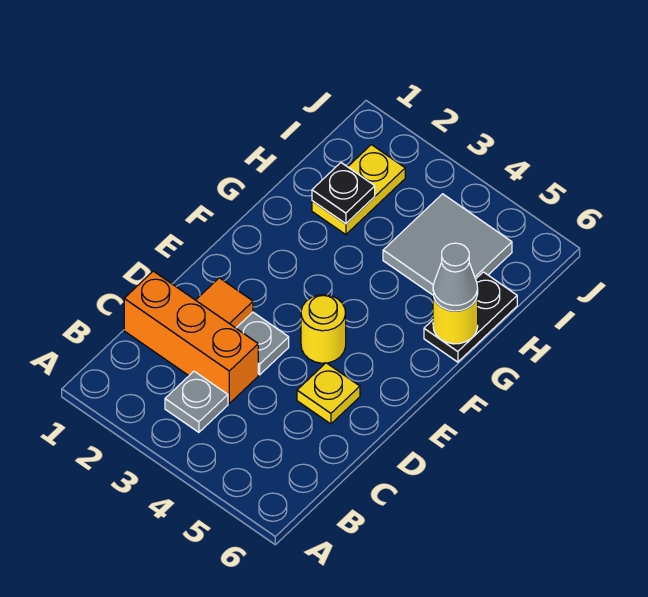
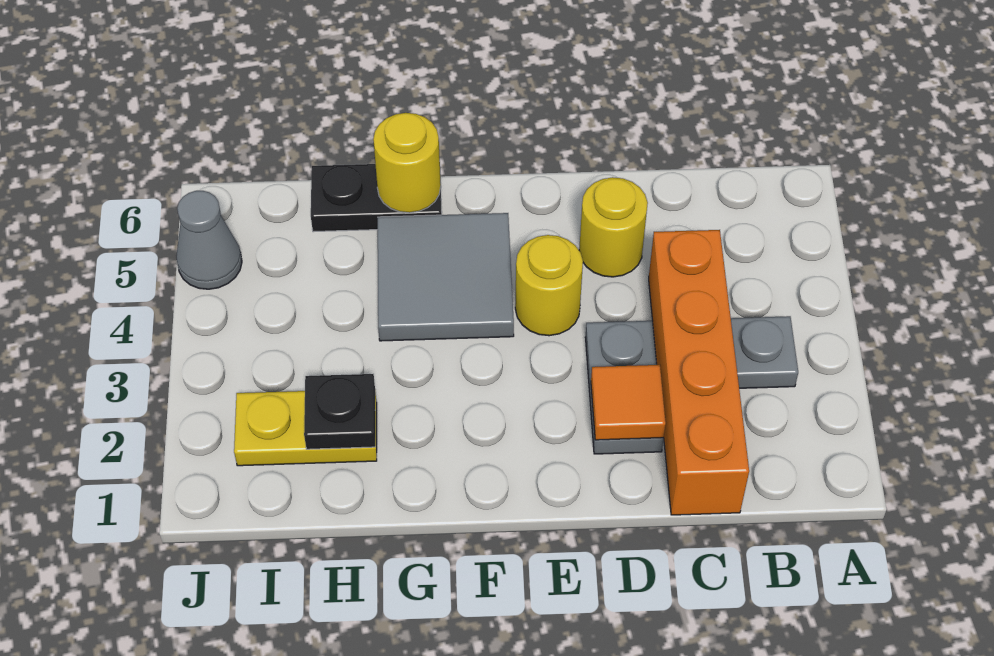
orange brick C1:C3 level 1 -> orange brick C1:C4 level 1
yellow plate D5 level 1 -> yellow round brick D5 level 1
grey cone G6 level 3 -> grey cone J5 level 1
grey tile H4:I5 level 1 -> grey tile F4:G5 level 1

